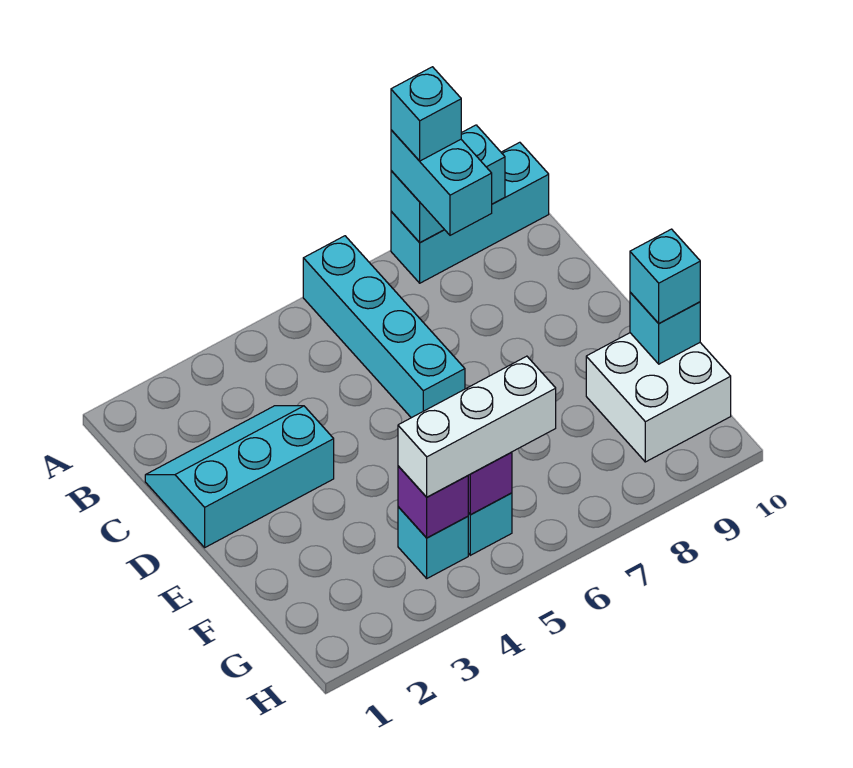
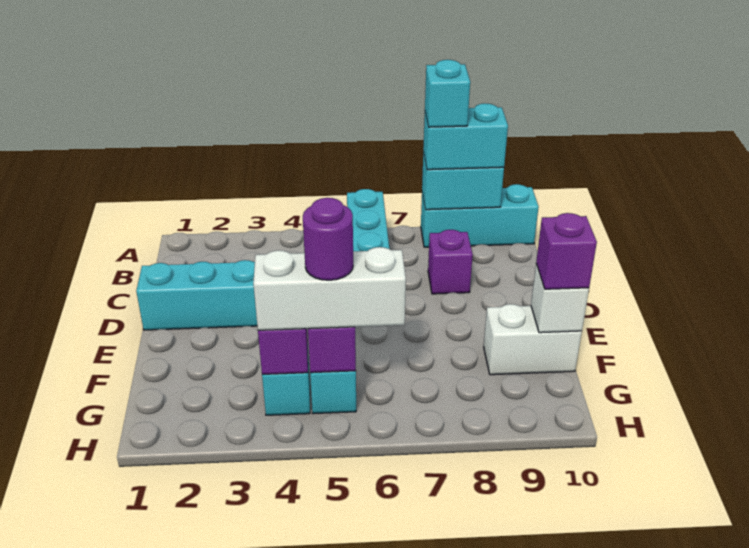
cyan brick A8:B8 level 3 -> cyan brick A8:A9 level 3
none -> purple brick C8 level 1
white brick F9:G10 level 1 -> white brick F9:F10 level 1
cyan brick F10 level 2 -> white brick F10 level 2
cyan brick F10 level 3 -> purple brick F10 level 3
none -> purple round brick G5 level 4

